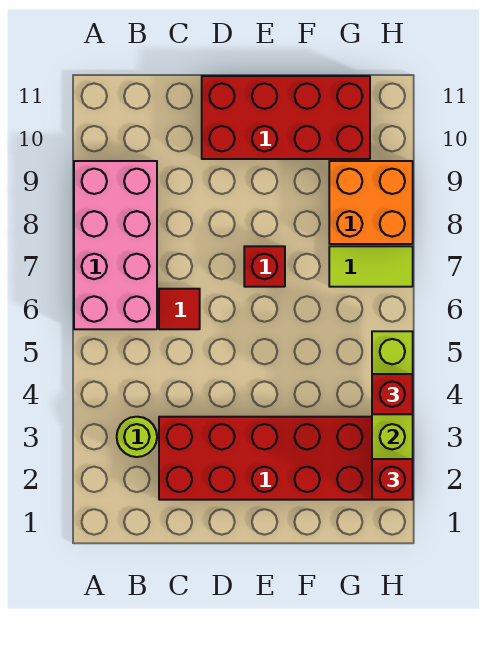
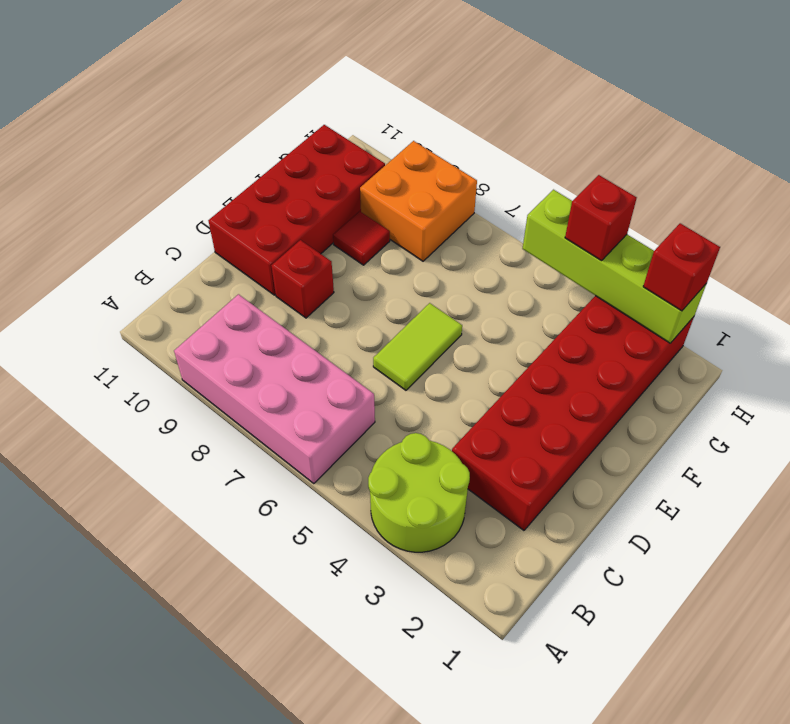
lime round brick B3 level 1 -> lime round brick A3:B4 level 1
red tile C6 level 1 -> red tile F9 level 1
red brick E7 level 1 -> red brick D9 level 1
lime tile G7:H7 level 1 -> lime tile D6:E6 level 1

